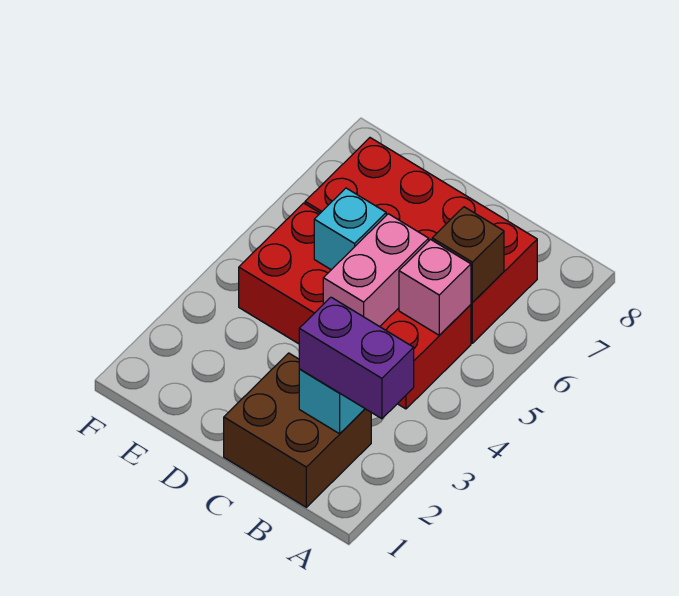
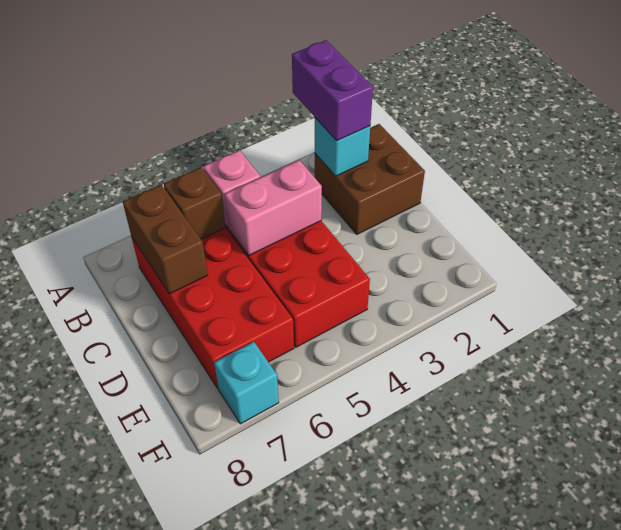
none -> brown brick B7:C7 level 2
cyan brick D5 level 2 -> cyan brick F7 level 1

